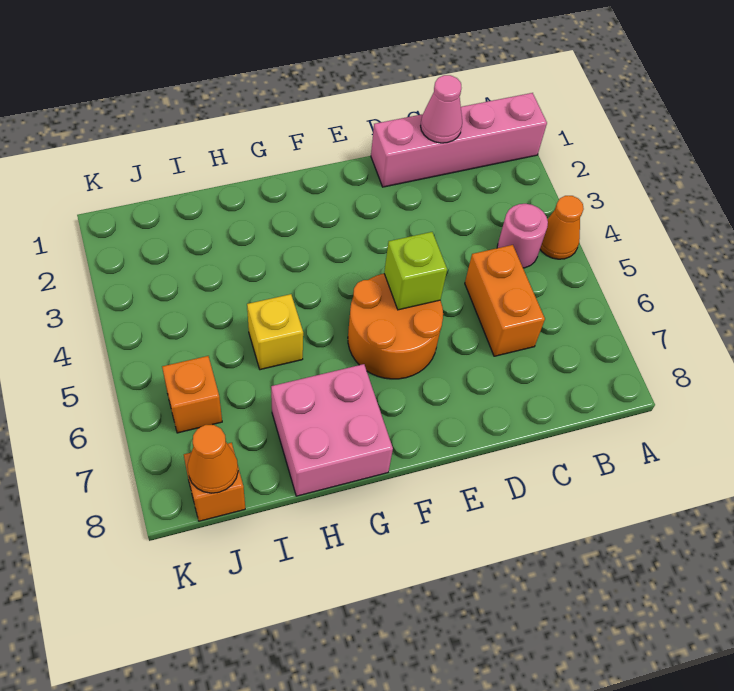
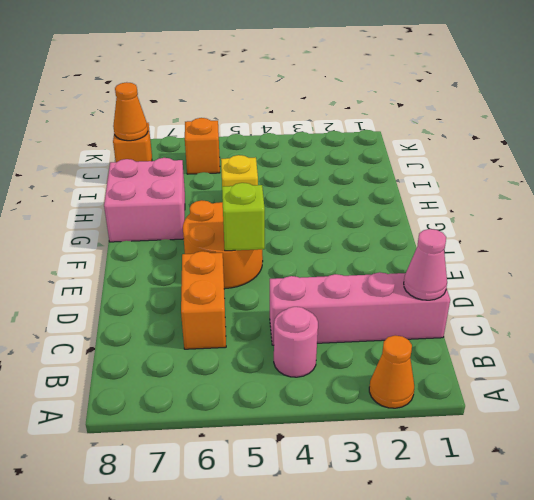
pink brick A1:D1 level 1 -> pink brick C1:C4 level 1
orange cone A4 level 1 -> orange cone A2 level 1
orange brick C5:C6 level 1 -> orange brick C6:D6 level 1

